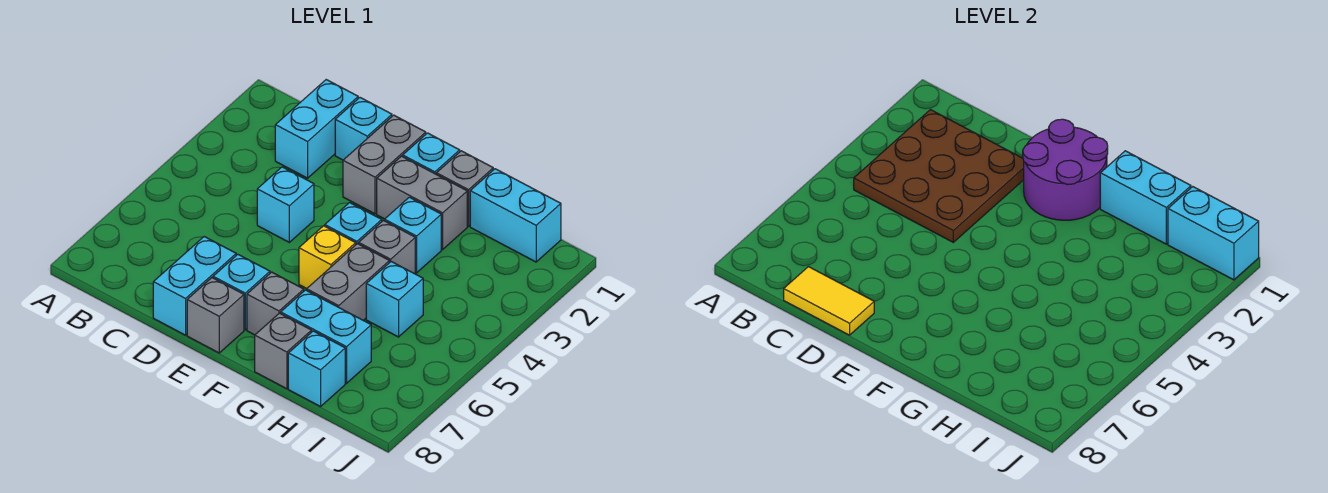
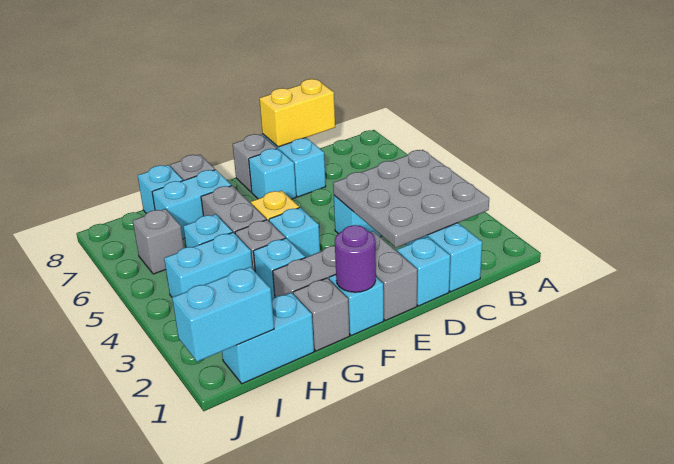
brown plate B2:D4 level 2 -> grey plate B2:D4 level 2
yellow tile C8:D8 level 2 -> yellow brick C8:D8 level 2
purple round brick E1:F2 level 2 -> purple round brick F1 level 2
grey brick F7 level 1 -> grey brick I6 level 1
cyan brick G1:H1 level 2 -> cyan brick H4:I4 level 1

